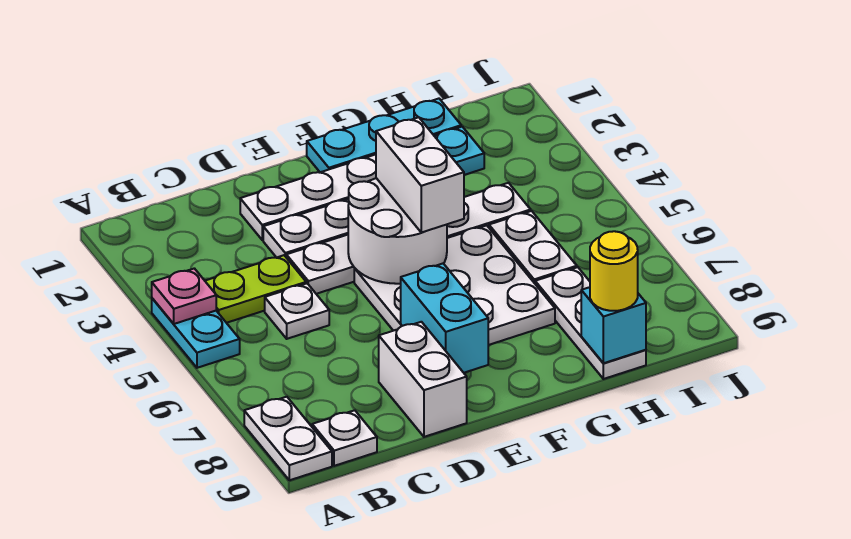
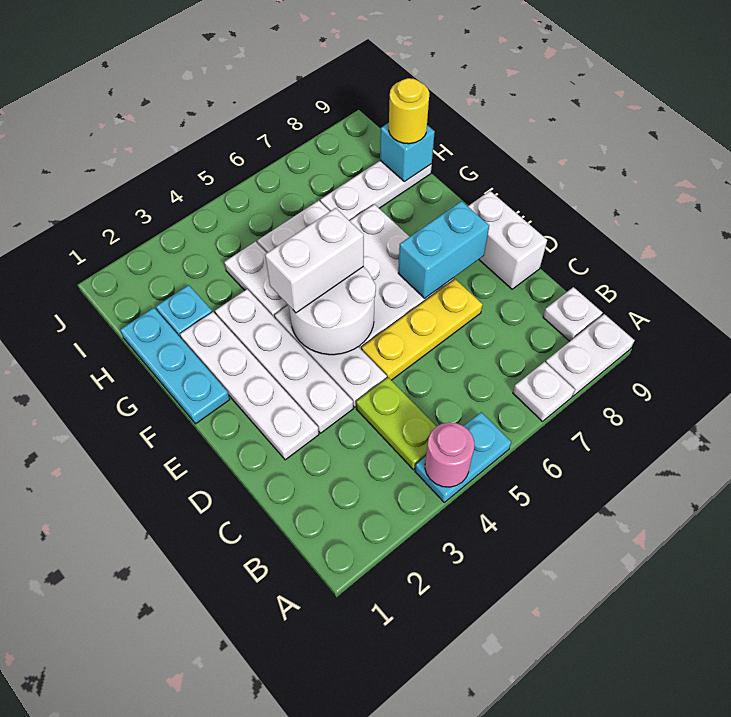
pink plate A4 level 2 -> pink round brick A4 level 2
white plate C5 level 1 -> white plate A7 level 1
none -> yellow plate D5:D7 level 1
white brick D8:D9 level 1 -> white brick D9:E9 level 1

